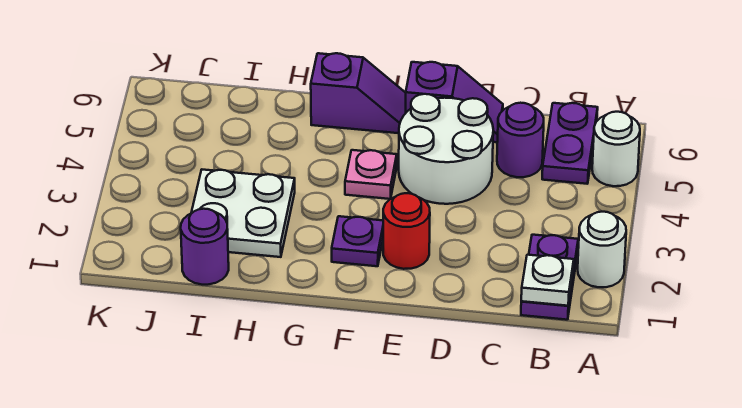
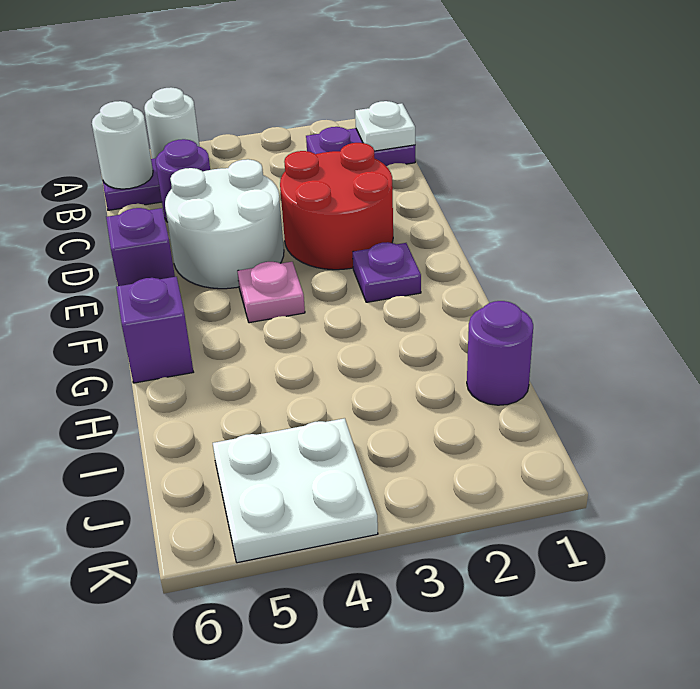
white round brick A2 level 1 -> white round brick B6 level 2
red round brick E2 level 1 -> red round brick D2:E3 level 1
white plate H2:I3 level 1 -> white plate J4:K5 level 1

